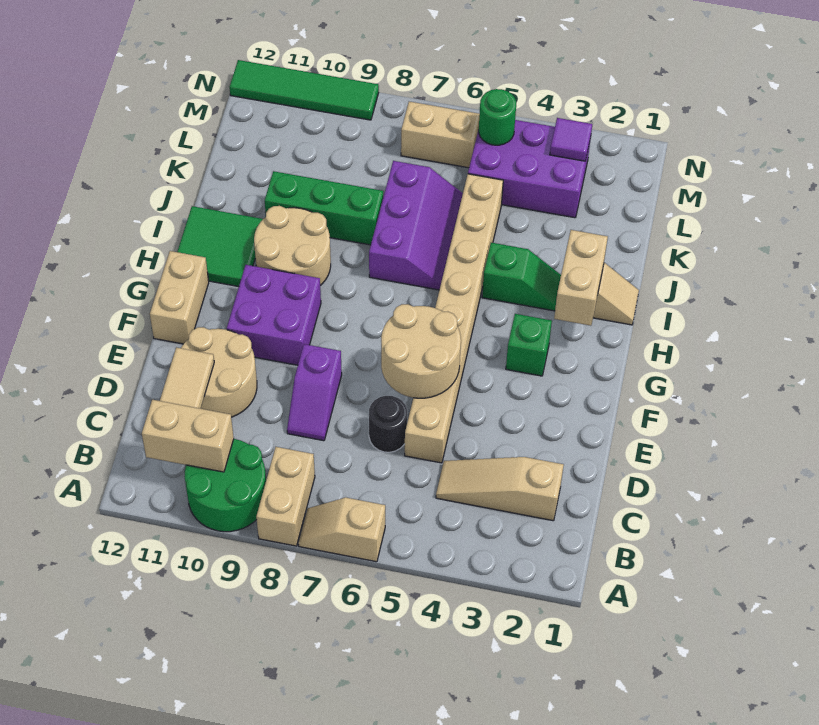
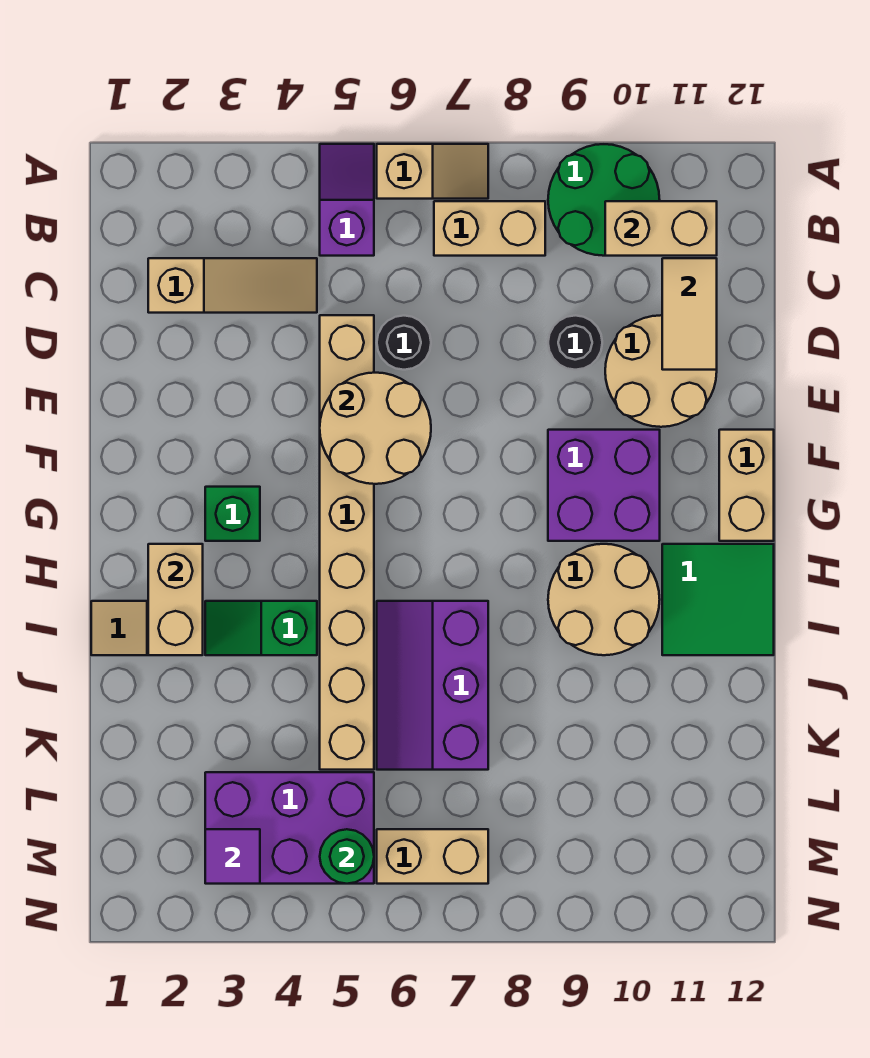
tan brick A8:B8 level 1 -> tan brick B7:B8 level 1
purple slope D8:E8 level 1 top E -> purple slope A5:B5 level 1 top B
none -> black round brick D9 level 1
green brick J8:J10 level 1 -> none
green tile N9:N12 level 1 -> none

